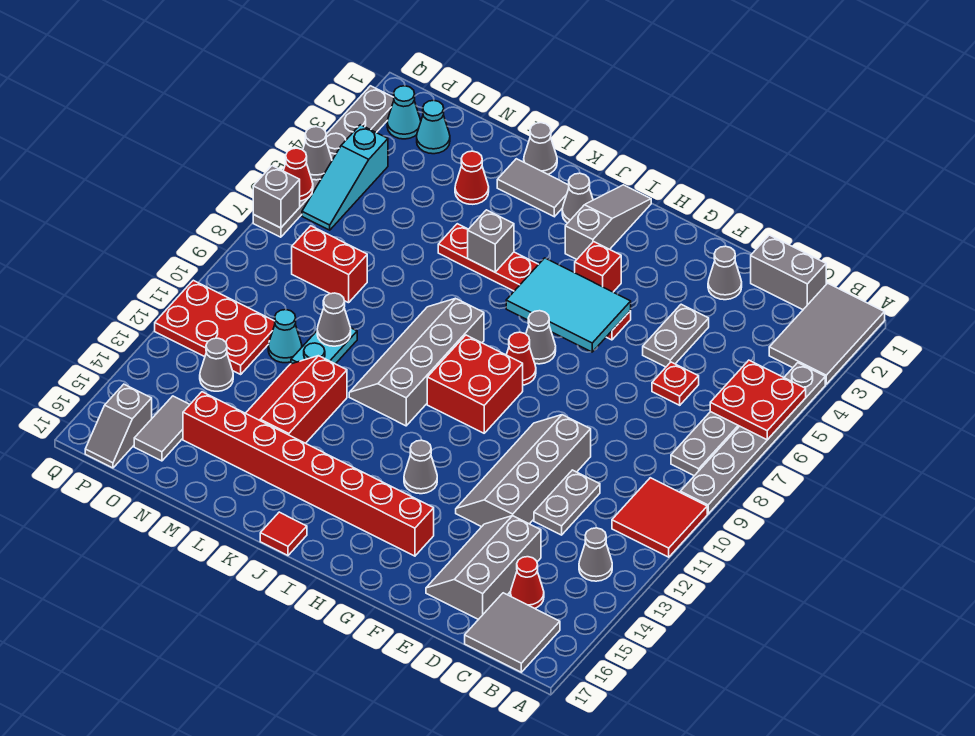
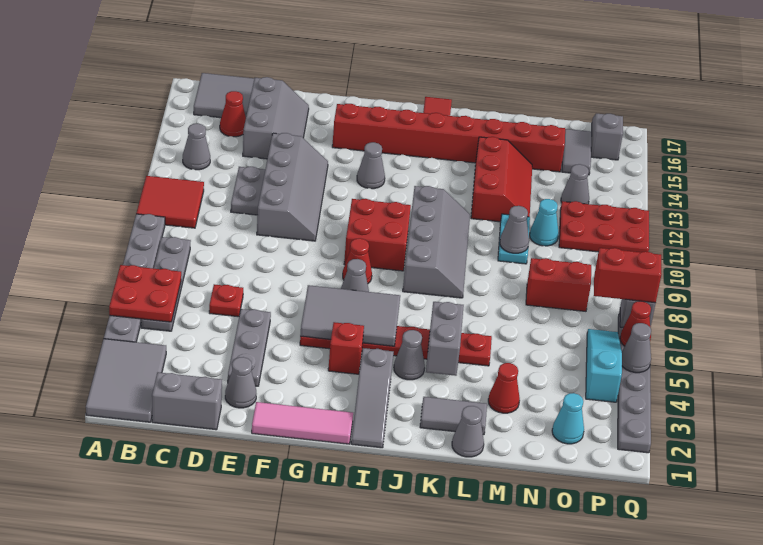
grey plate E4:E5 level 1 -> grey plate E3:E5 level 1
none -> pink tile F1:H1 level 1
cyan tile G5:I6 level 2 -> grey tile G5:I6 level 2
grey cone J2 level 1 -> grey cone J4 level 1
grey brick K5 level 2 -> grey brick K4:K5 level 2
cyan cone P2 level 1 -> none
none -> red brick P7:Q7 level 3

